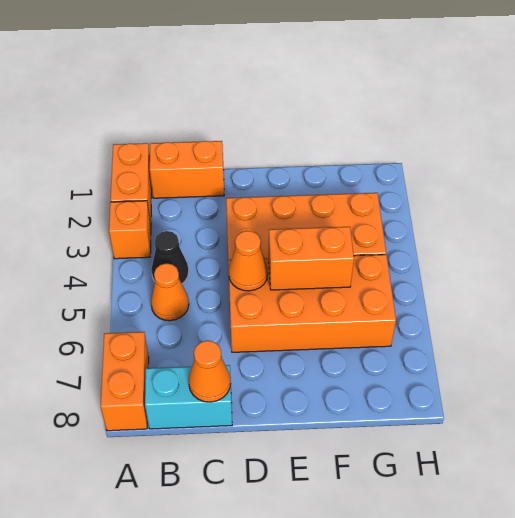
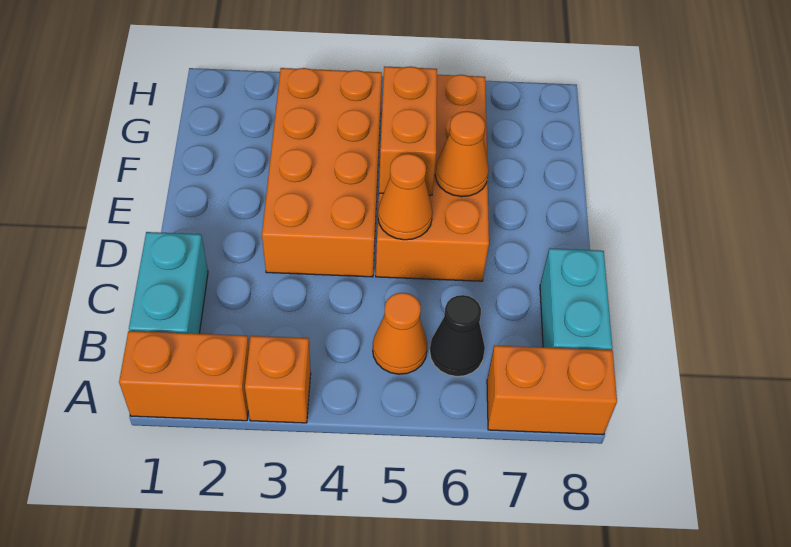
orange brick B1:C1 level 1 -> cyan brick B1:C1 level 1
black cone B4 level 1 -> black cone B6 level 1
orange cone C8 level 2 -> orange cone E6 level 2

